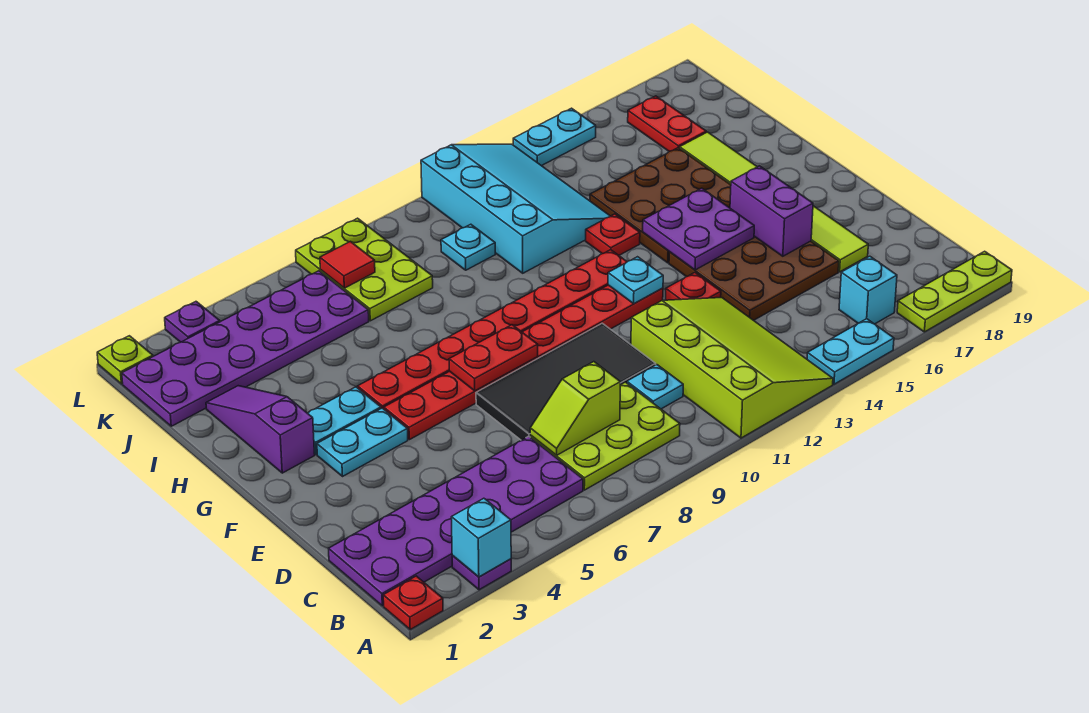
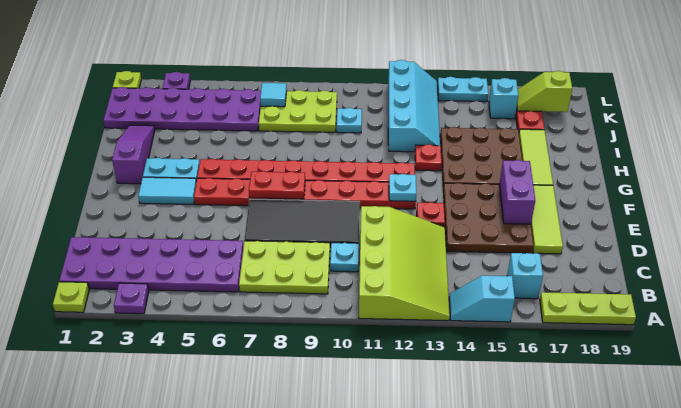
red plate A1 level 1 -> lime plate A1 level 1
cyan brick A3 level 2 -> cyan brick K16 level 1
cyan plate A14:A15 level 1 -> cyan slope A14:A15 level 1 top 15
lime slope C7:C8 level 2 top 8 -> lime slope K17:K18 level 2 top 18
cyan plate F3:F4 level 1 -> cyan tile F3:F4 level 1
purple plate F14:G15 level 2 -> none
cyan slope I11:L13 level 1 top 11 -> cyan slope I12:L13 level 1 top 12
lime plate J7:L8 level 1 -> lime plate J7:K9 level 1
red tile K7 level 2 -> cyan tile K7 level 2

